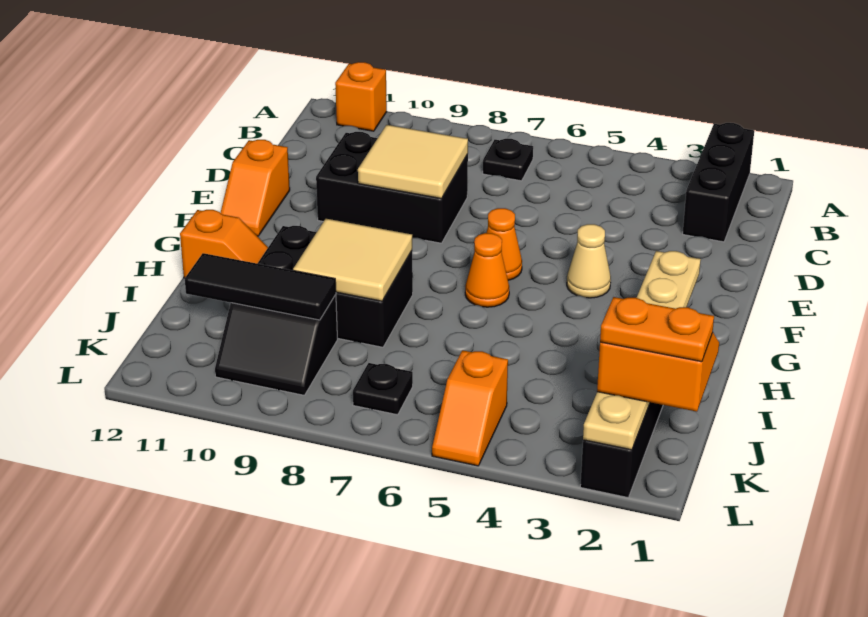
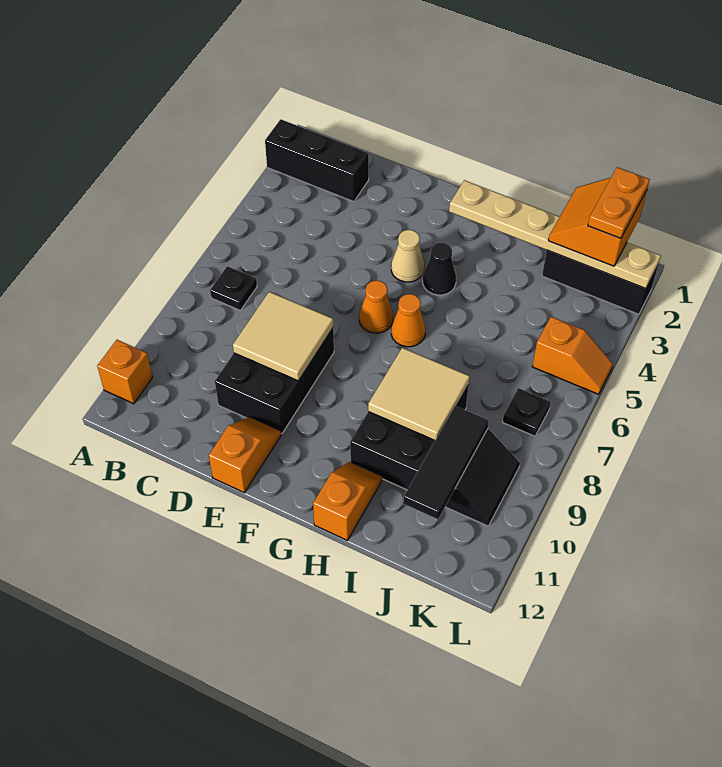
orange slope E12:F12 level 1 top E -> orange slope E11:E12 level 1 top 12
none -> black cone G4 level 1

